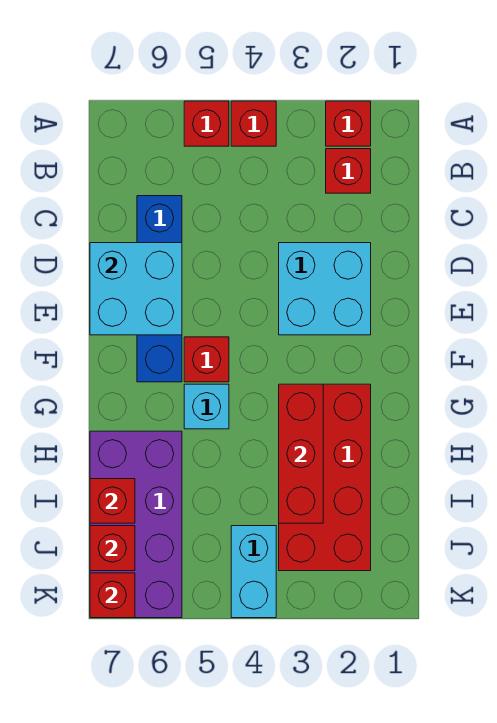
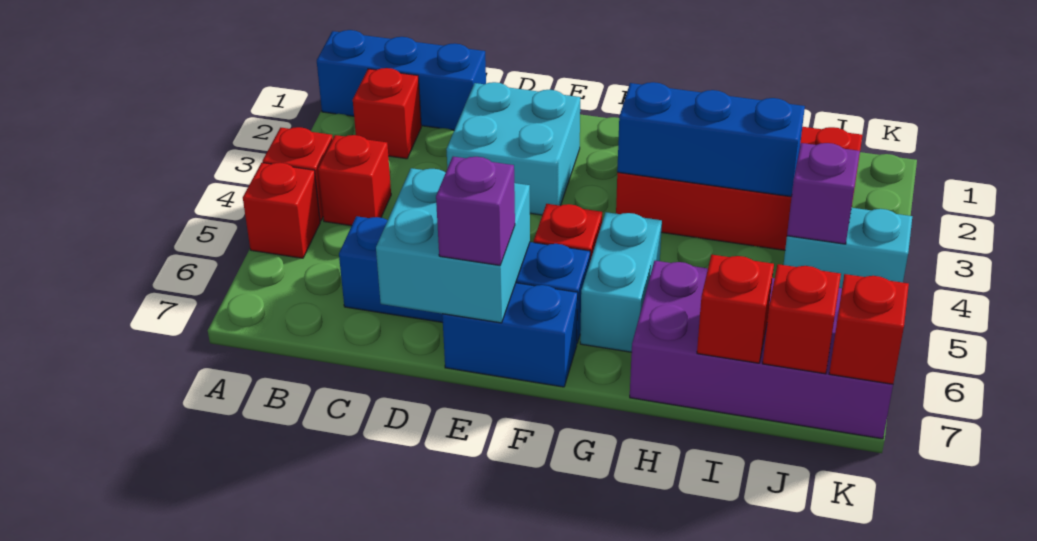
none -> blue brick A1:C1 level 1
red brick A2 level 1 -> red brick B4 level 1
none -> blue brick E7:F7 level 1
none -> purple brick E7 level 3
red brick G3:I3 level 2 -> blue brick G3:I3 level 2
cyan brick G5 level 1 -> cyan brick G5:G6 level 1
none -> purple brick J4 level 2

